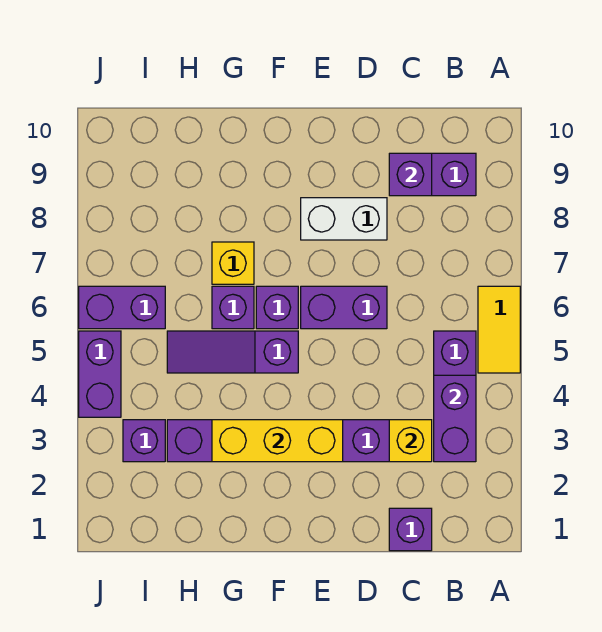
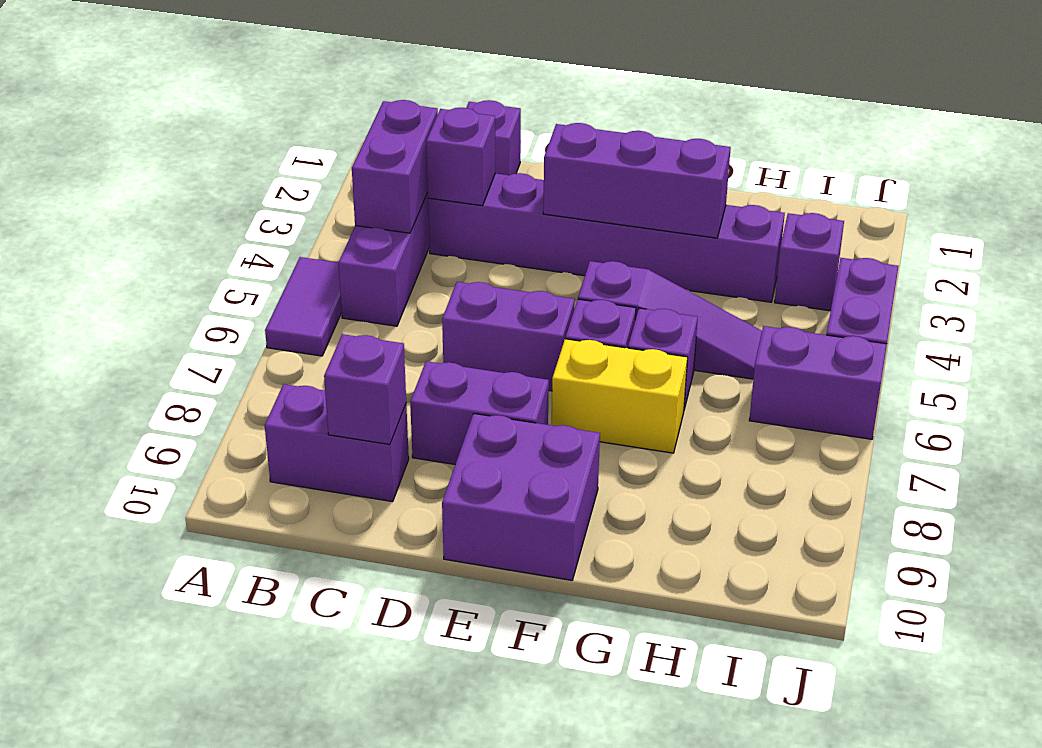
yellow tile A5:A6 level 1 -> purple tile A5:A6 level 1
yellow brick C3 level 2 -> purple brick C3 level 2
white brick D8:E8 level 1 -> purple brick D8:E8 level 1
yellow brick E3:G3 level 2 -> purple brick E3:G3 level 2
none -> purple brick E9:F10 level 1
yellow brick G7 level 1 -> yellow brick F7:G7 level 1

